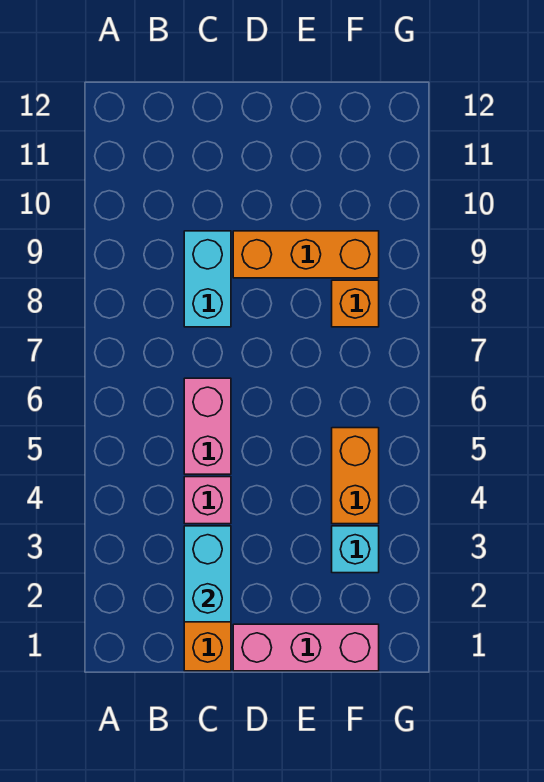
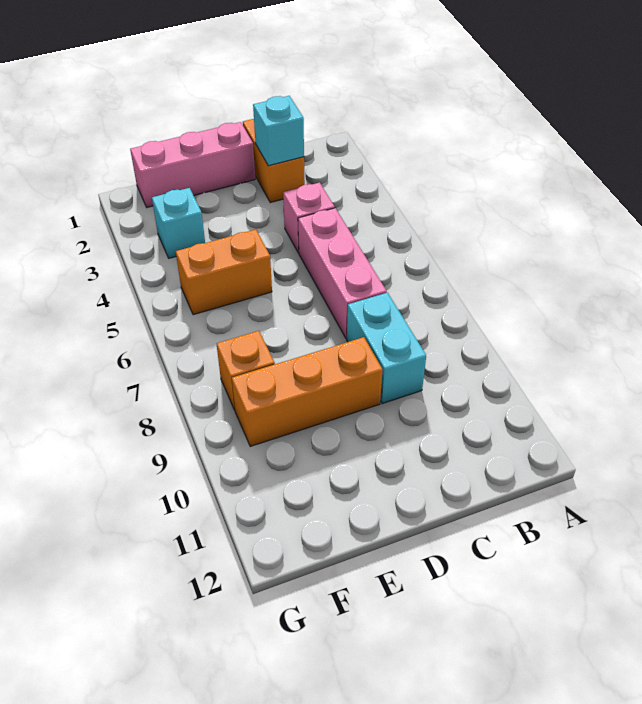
cyan brick C2:C3 level 2 -> cyan brick C2 level 2
pink brick C5:C6 level 1 -> pink brick C5:C7 level 1
orange brick F4:F5 level 1 -> orange brick E5:F5 level 1

